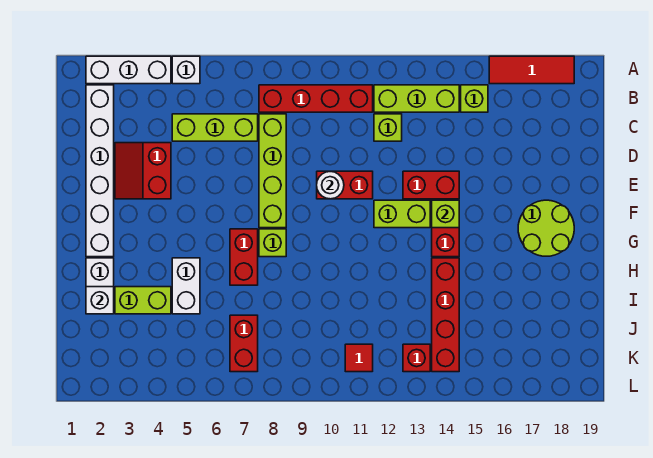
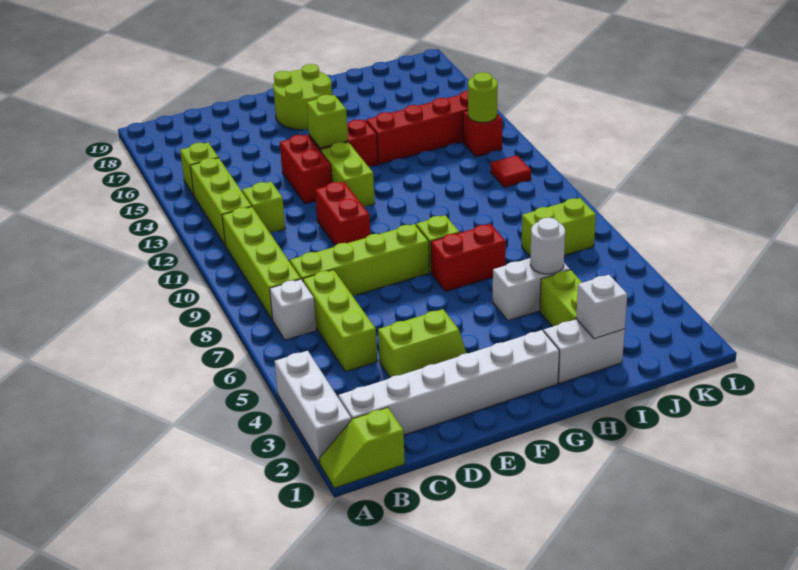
none -> lime slope A1:B1 level 1 top B
white brick A5 level 1 -> white brick B7 level 1
red tile A16:A18 level 1 -> none
red brick B8:B11 level 1 -> lime brick B8:B11 level 1
red slope D3:E4 level 1 top 4 -> lime slope D3:E4 level 1 top 4
white round brick E10 level 2 -> white round brick I5 level 2
red brick J7:K7 level 1 -> lime brick J7:K7 level 1
none -> lime round brick K13 level 2

